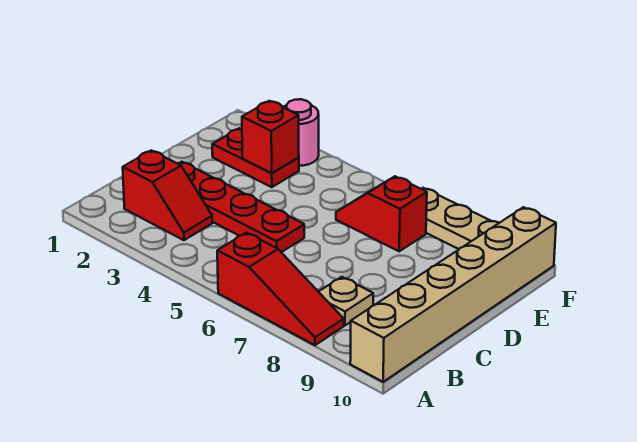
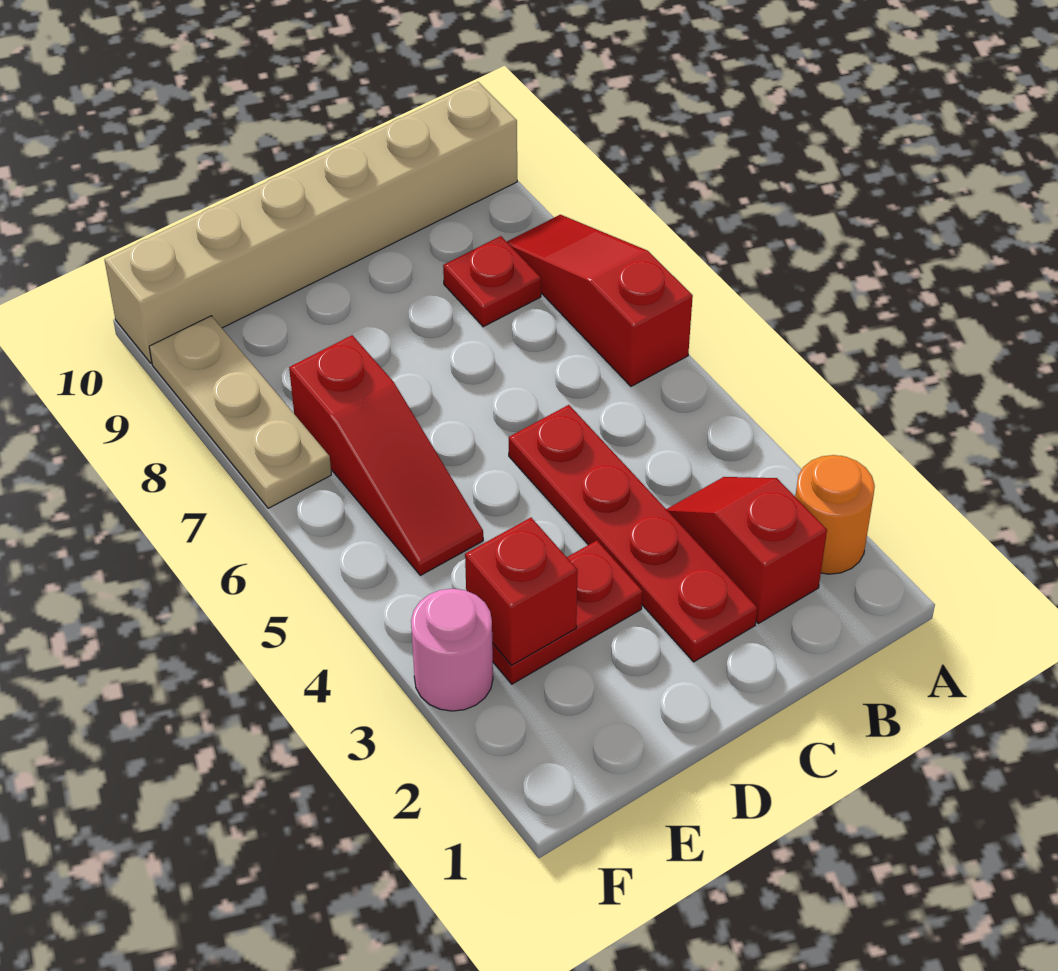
none -> orange round brick A2 level 1
tan plate B8 level 1 -> red plate B8 level 1
red plate E2:E3 level 1 -> red plate D3:E3 level 1
red slope E6:E7 level 1 top 7 -> red slope E5:E7 level 1 top 7

